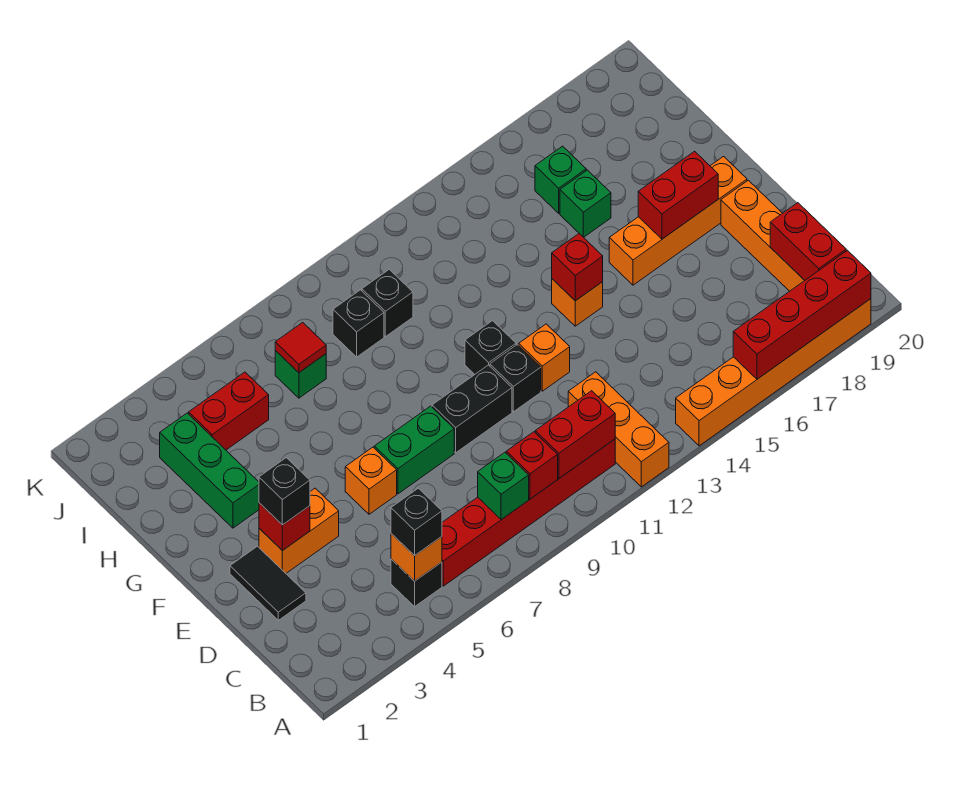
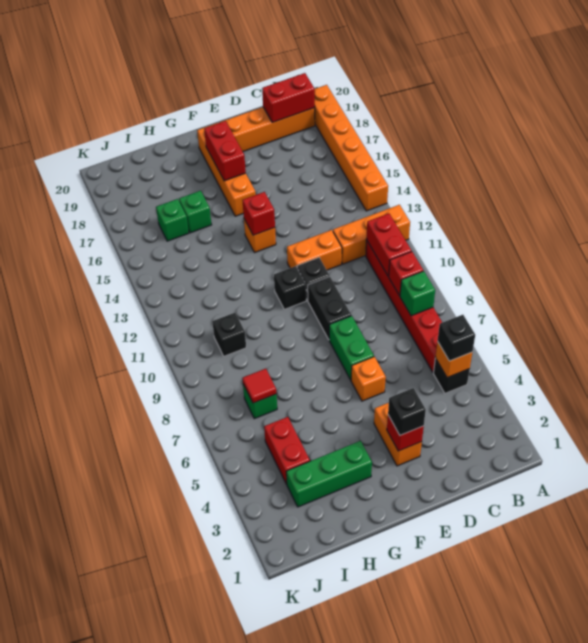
red brick A16:A19 level 2 -> none
black tile D2:E2 level 1 -> none
orange brick E12 level 1 -> orange brick D12:E12 level 1
black brick I9 level 1 -> none

